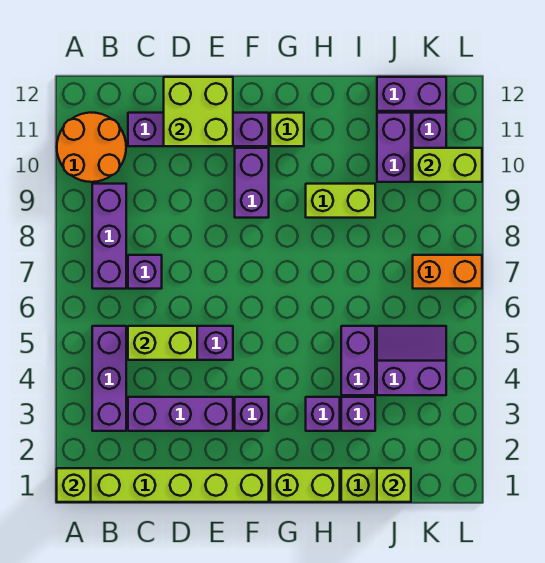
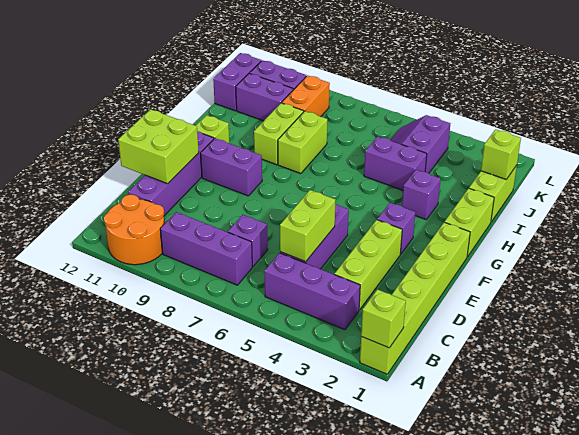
purple brick C3:E3 level 1 -> lime brick C3:E3 level 1
purple brick I3 level 1 -> none
orange brick K7:L7 level 1 -> orange brick J9:K9 level 1
lime brick K10:L10 level 2 -> lime brick H8:I8 level 1

